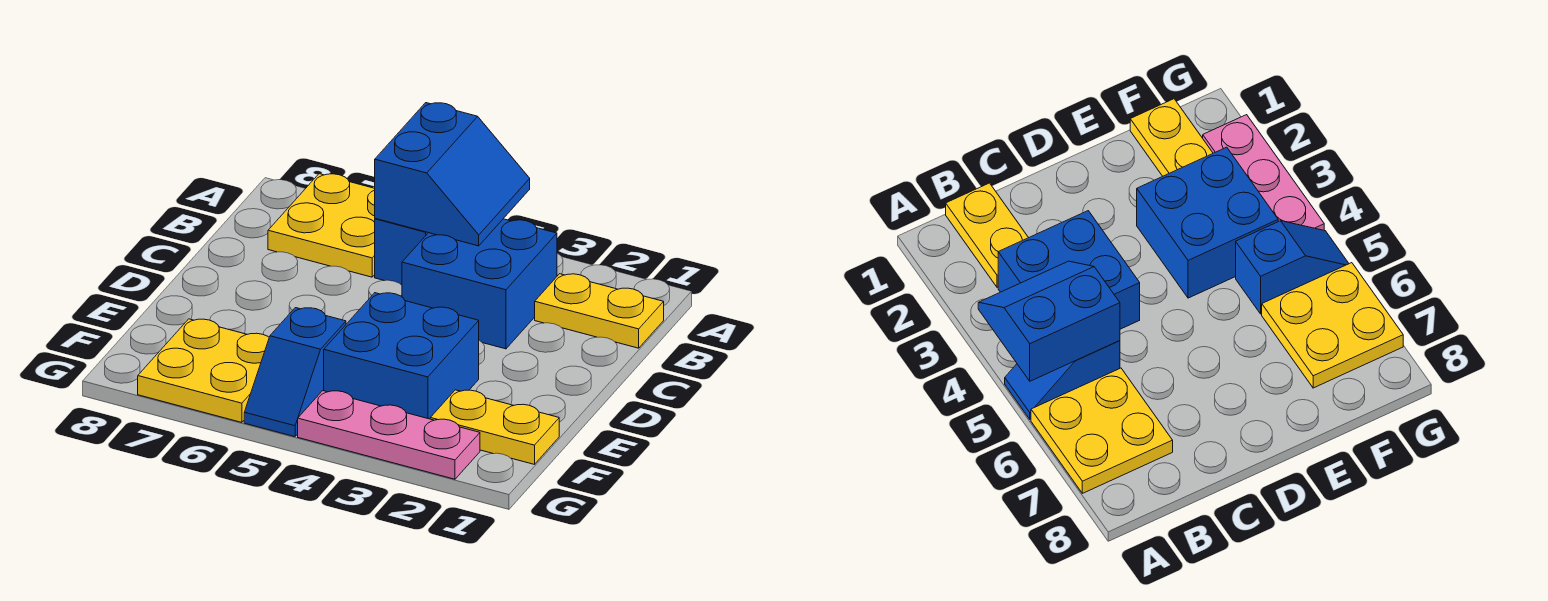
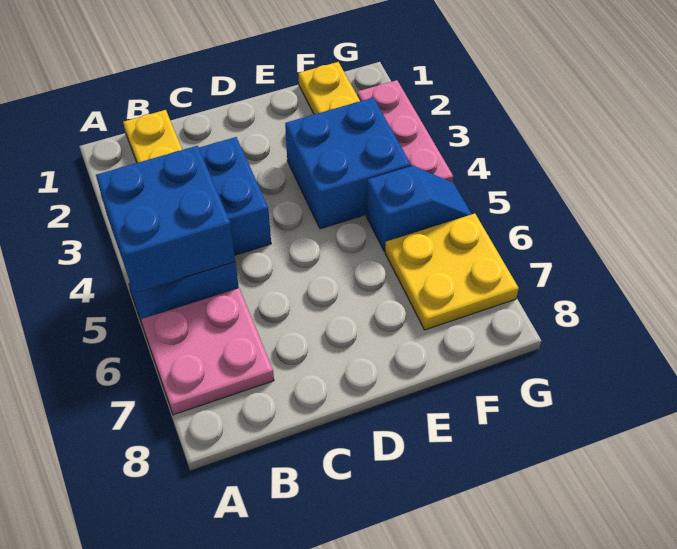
blue slope A4:B5 level 2 top 5 -> blue brick A4:B5 level 2
yellow plate A6:B7 level 1 -> pink plate A6:B7 level 1

